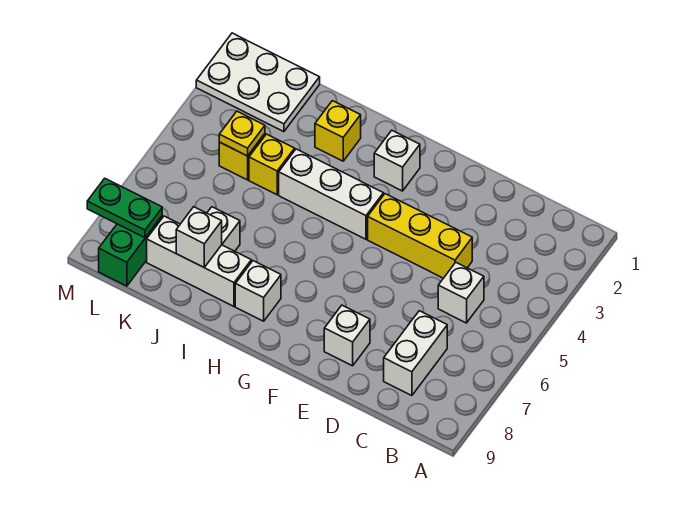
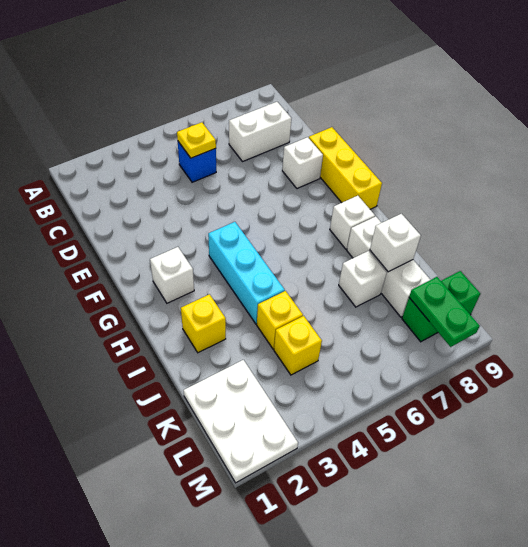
white brick C5 level 1 -> blue brick C5 level 1
yellow brick D4:F4 level 1 -> yellow brick E9:G9 level 1
white brick G4:I4 level 1 -> cyan brick G4:I4 level 1
yellow plate K4 level 2 -> yellow plate C5 level 2

